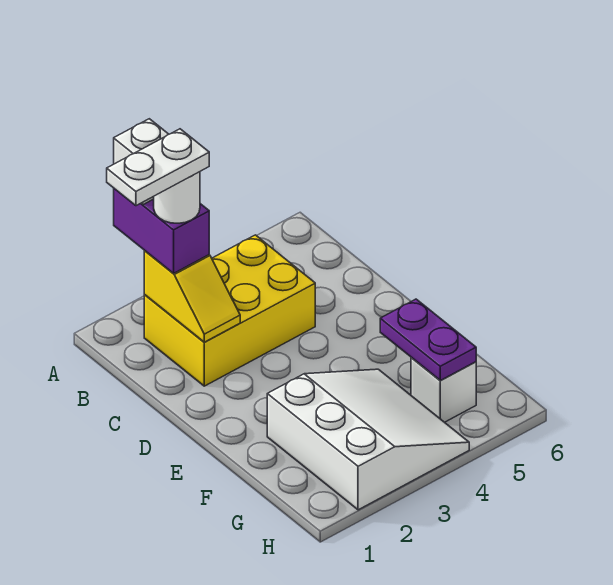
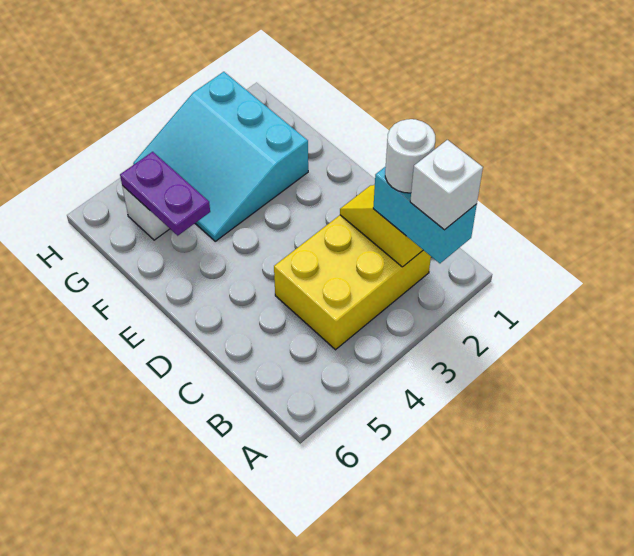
purple brick A2:B2 level 3 -> cyan brick A2:B2 level 3
white plate B1:B2 level 5 -> none
white slope F2:H4 level 1 top 2 -> cyan slope F2:H4 level 1 top 2

